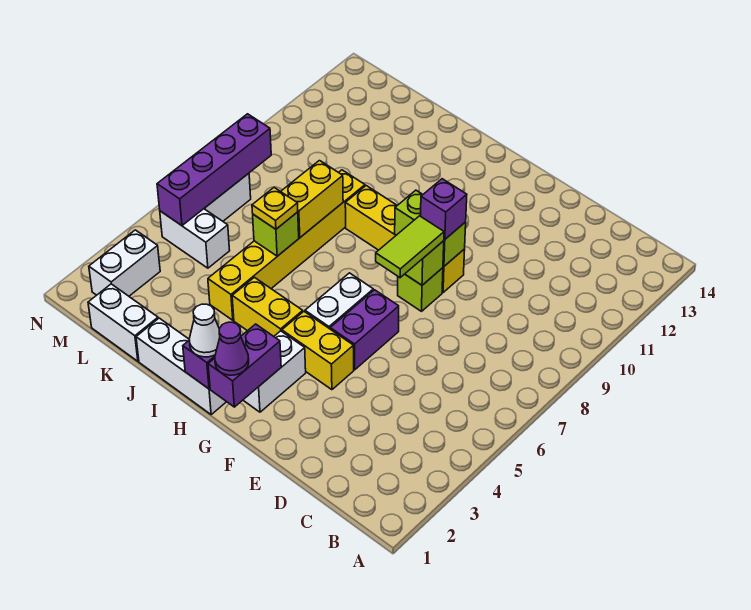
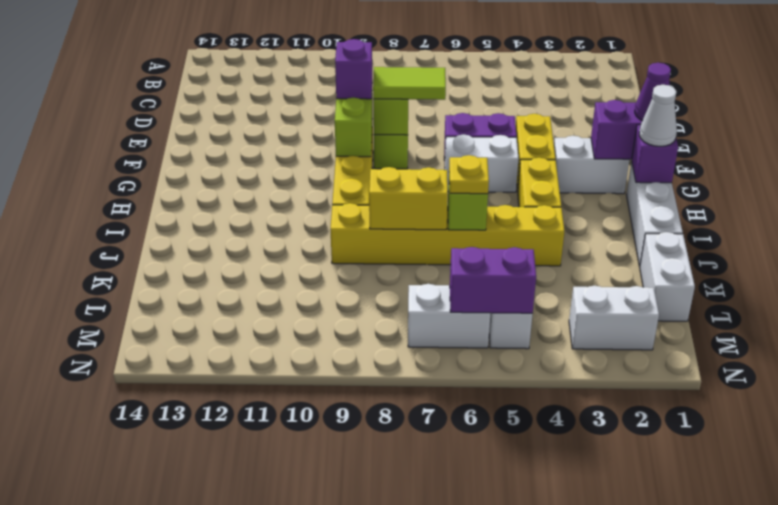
purple brick M5:M8 level 2 -> purple brick M5:M6 level 2

